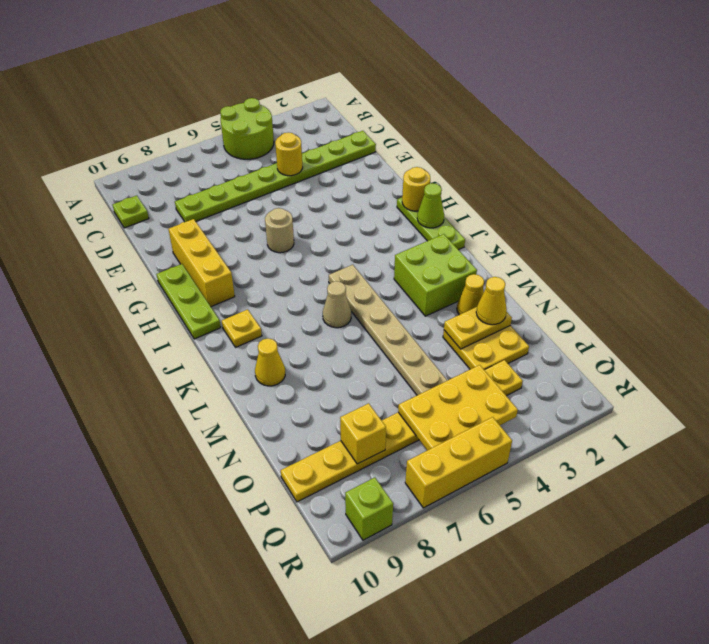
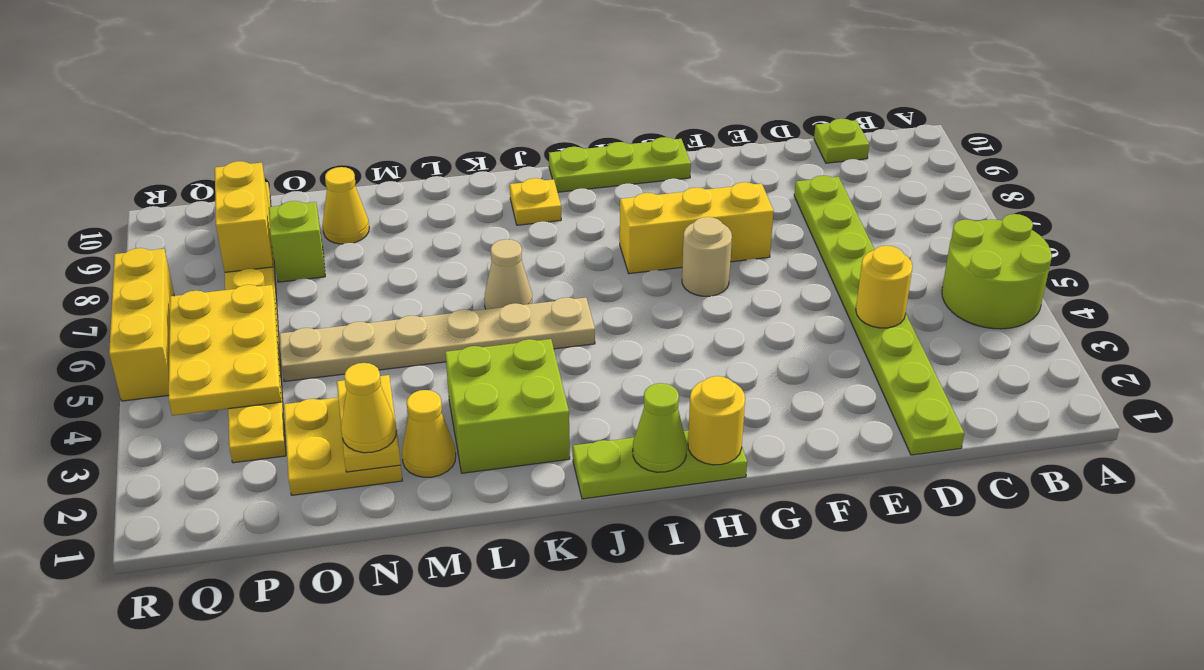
yellow brick F9:H9 level 1 -> yellow brick F7:H7 level 1
yellow cone L9 level 1 -> yellow cone N9 level 1
yellow brick P8 level 2 -> yellow brick P8:P9 level 2
lime brick R9 level 1 -> lime brick O8 level 1

